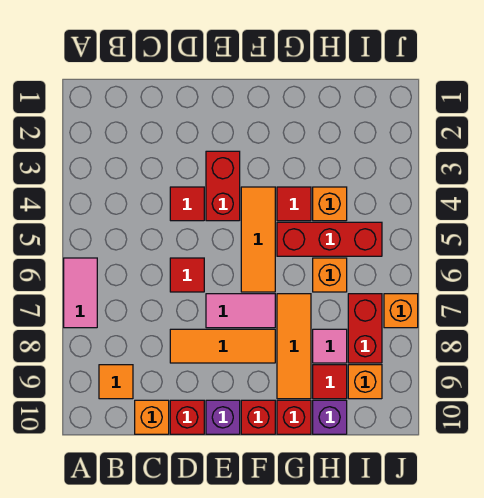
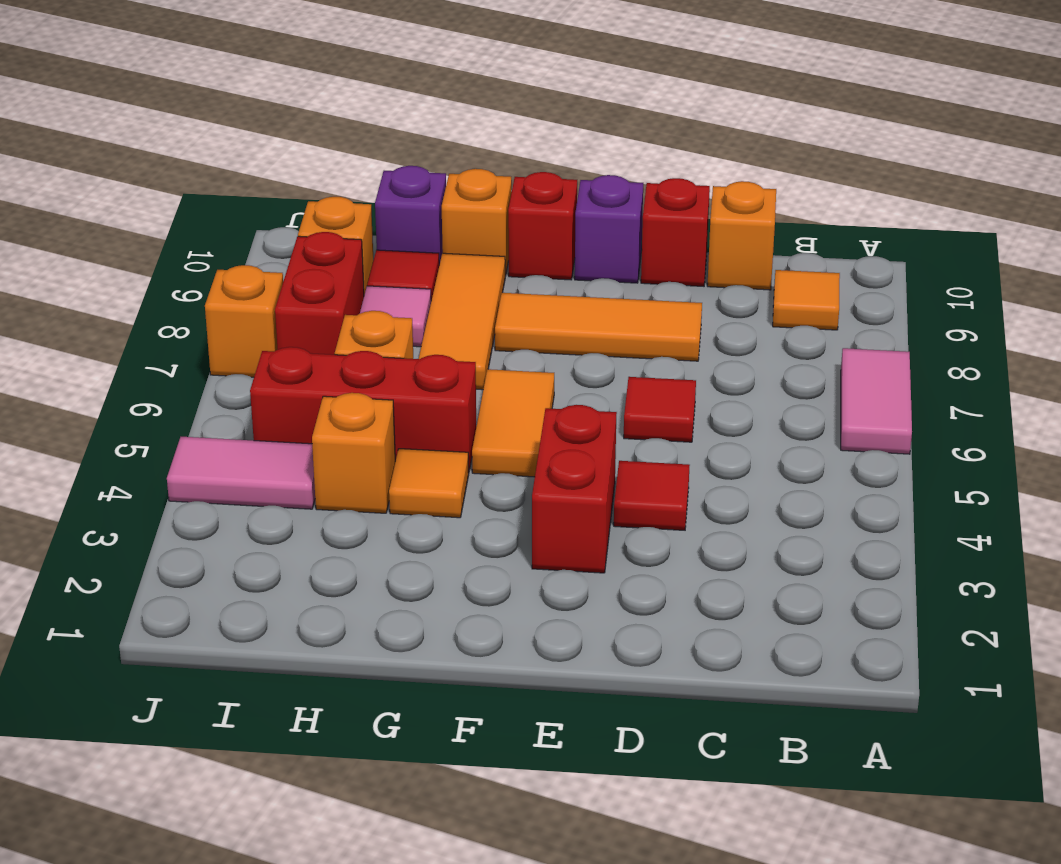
pink tile E7:F7 level 1 -> pink tile I4:J4 level 1
orange tile F4:F6 level 1 -> orange tile F5:F6 level 1
red tile G4 level 1 -> orange tile G4 level 1
red brick G10 level 1 -> orange brick G10 level 1

